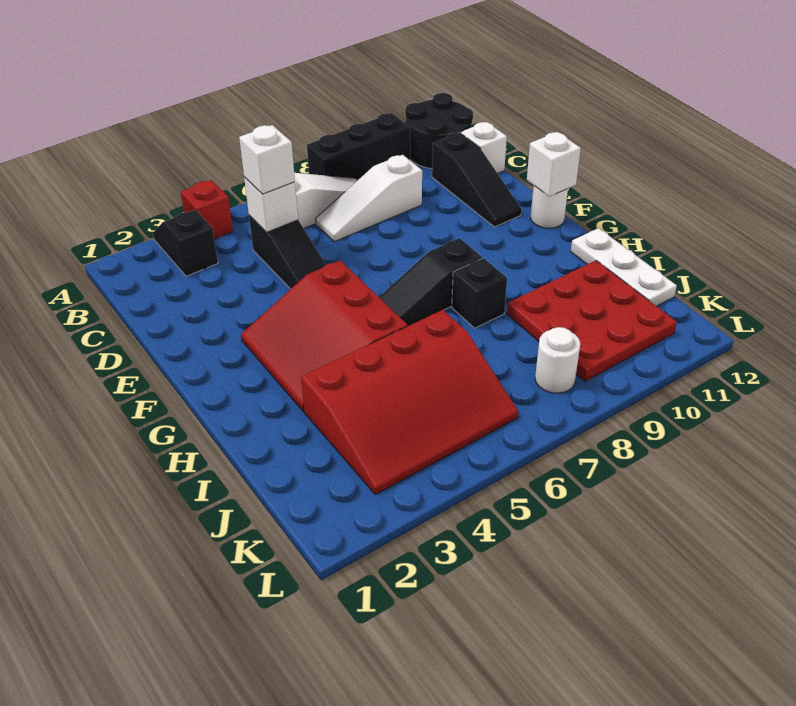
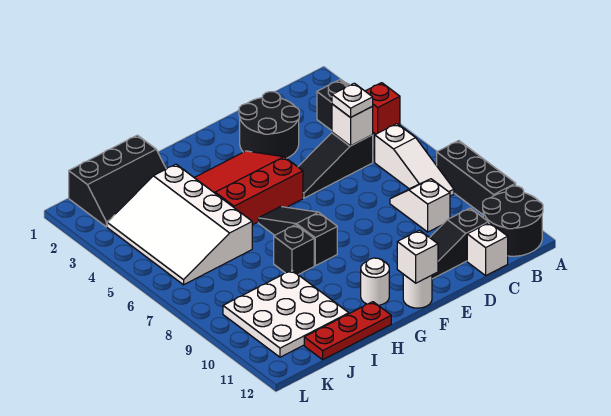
white brick C5 level 3 -> white plate C5 level 3
white slope C7:C9 level 1 top 9 -> white slope C8:C9 level 1 top 9
none -> black round brick D2:E3 level 1
white plate H12:J12 level 1 -> red plate H12:J12 level 1
none -> black slope I1:K2 level 1 top 1
red slope I3:K6 level 1 top I -> white slope I3:K6 level 1 top I
red plate I9:K11 level 1 -> white plate I9:K11 level 1
white round brick K8 level 1 -> white round brick G11 level 1

